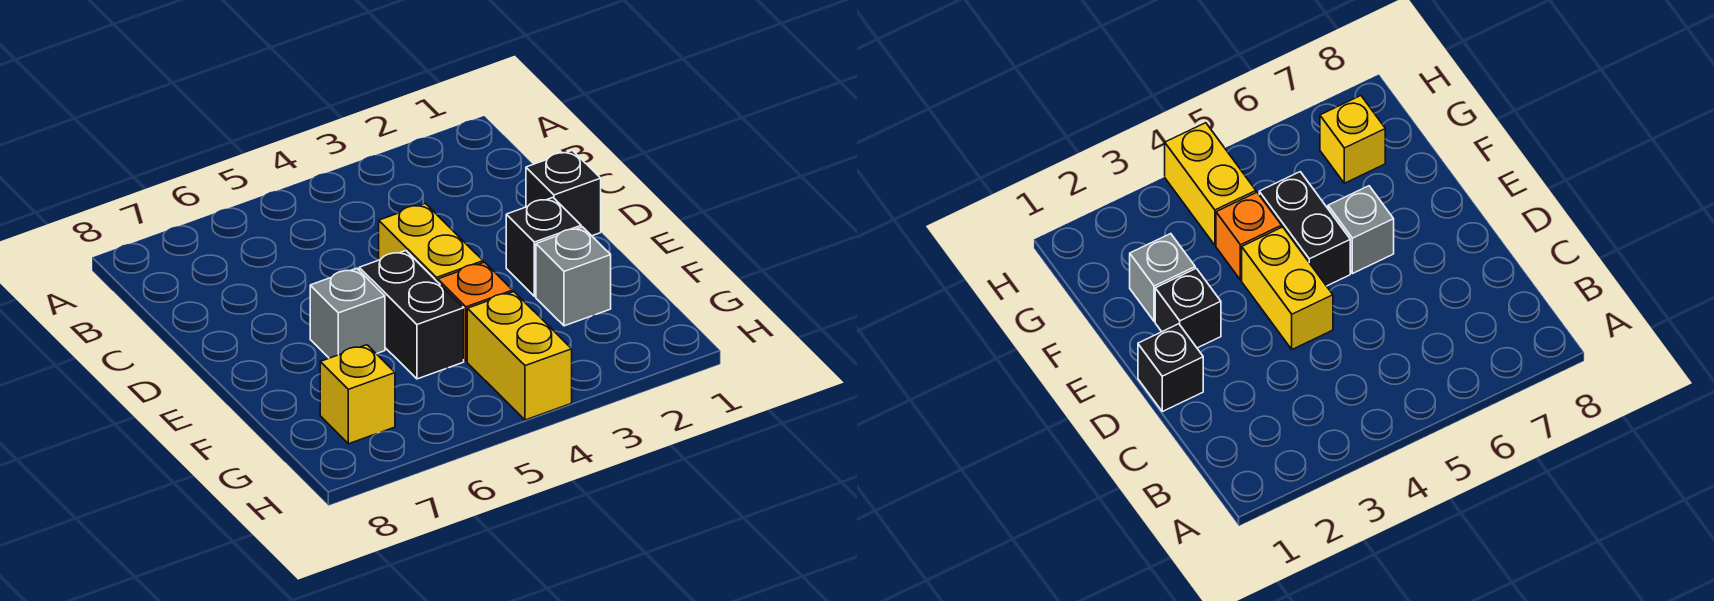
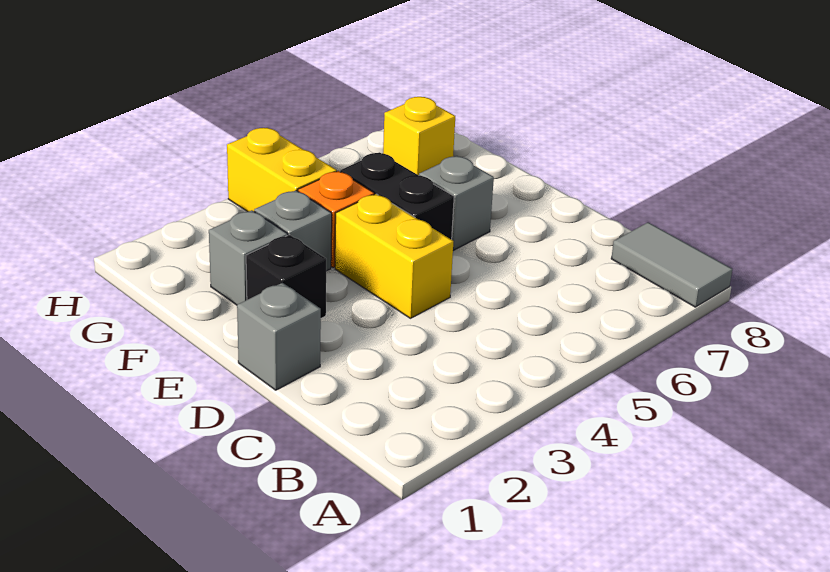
none -> grey tile A8:B8 level 1
black brick D1 level 1 -> grey brick D1 level 1
none -> grey brick F3 level 1

